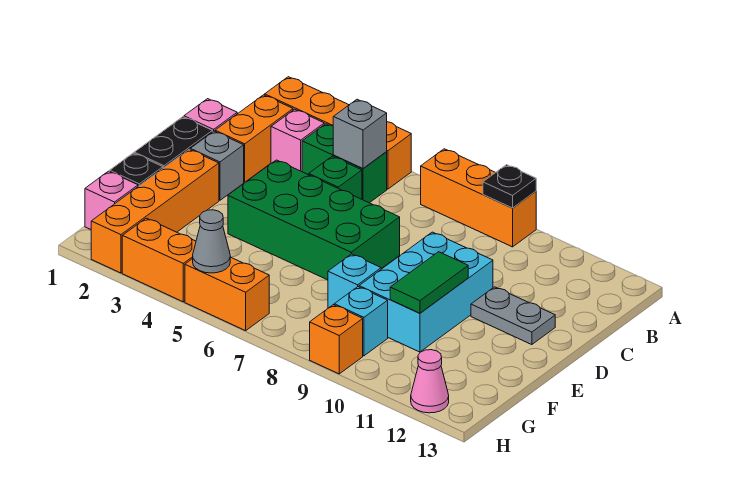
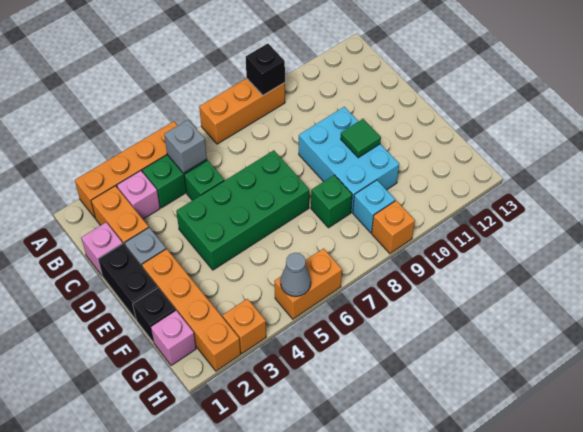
black plate A9 level 2 -> black brick A9 level 2
grey plate D11:D12 level 1 -> none
green tile E10:F10 level 2 -> green tile E10 level 2
cyan brick F8 level 1 -> green brick F8 level 1
orange brick H3:H4 level 1 -> orange brick H3 level 1
pink cone H12 level 1 -> none

